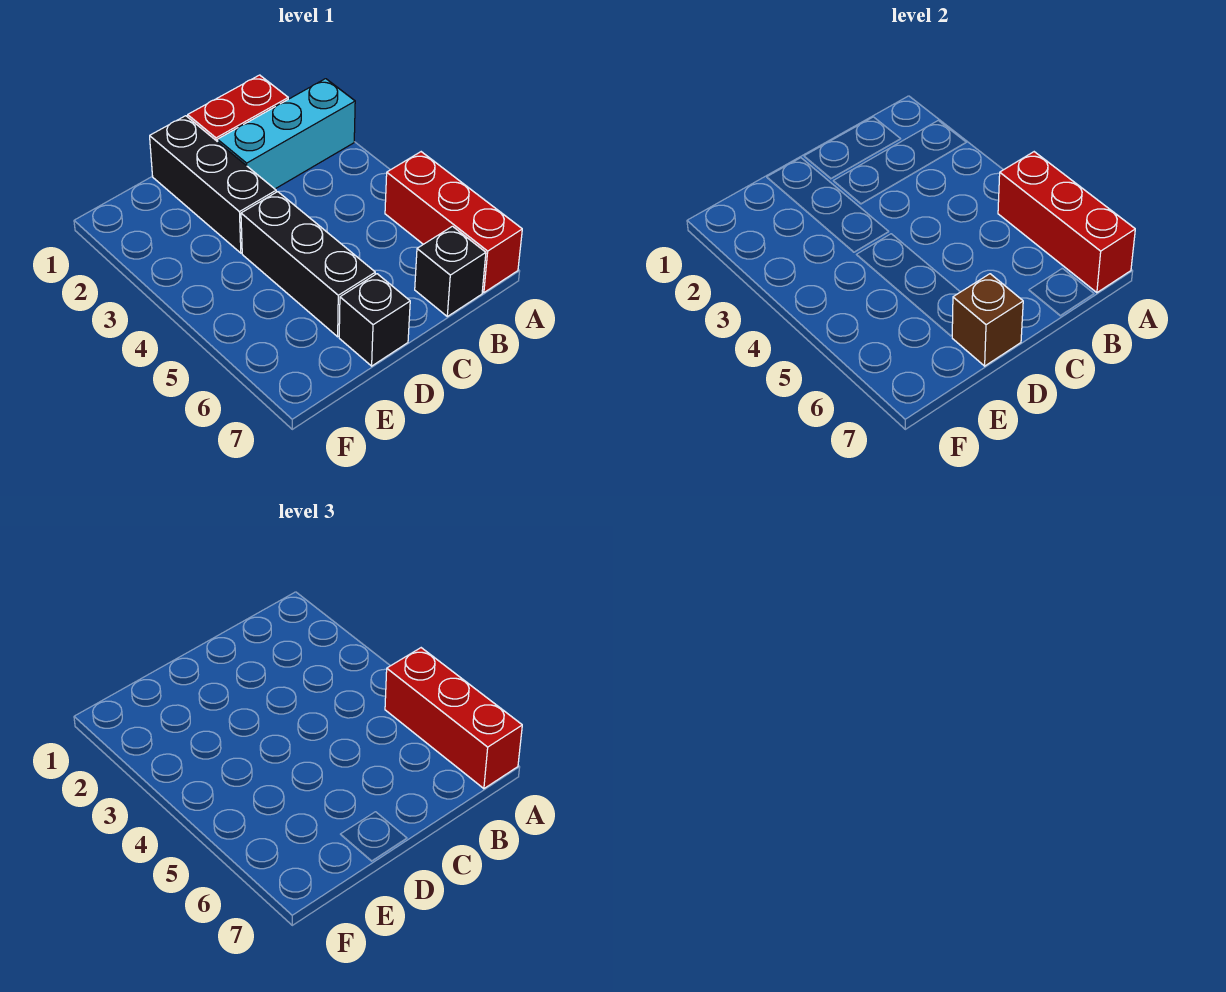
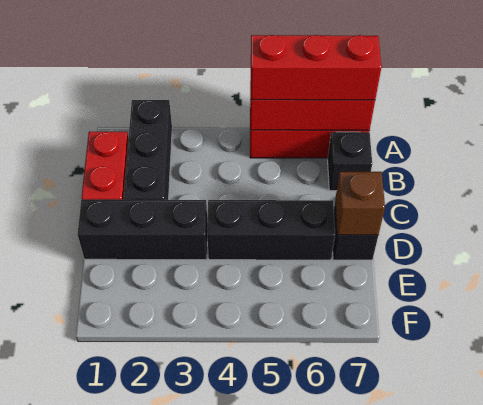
cyan brick A2:C2 level 1 -> black brick A2:C2 level 1

